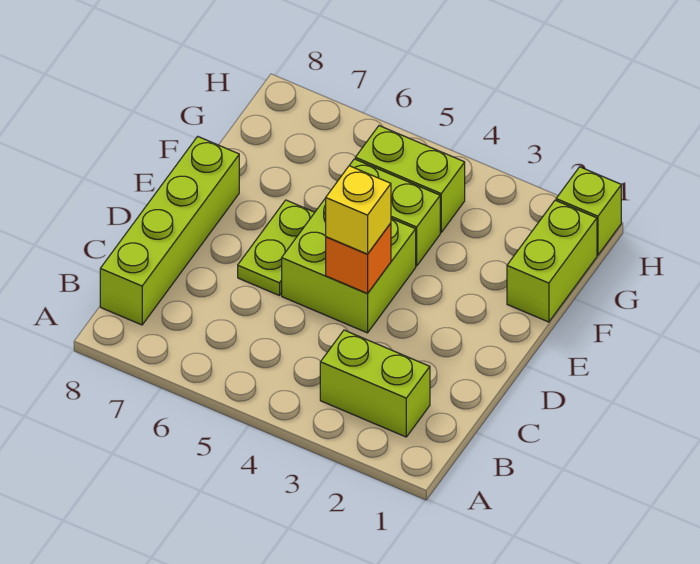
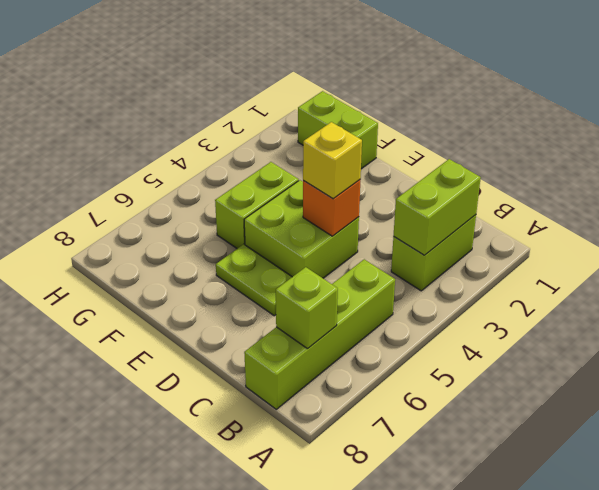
lime brick B8:E8 level 1 -> lime brick B5:B8 level 1
lime brick G4:G5 level 1 -> lime brick B2:B3 level 2
lime brick H1 level 1 -> lime brick B7 level 2

